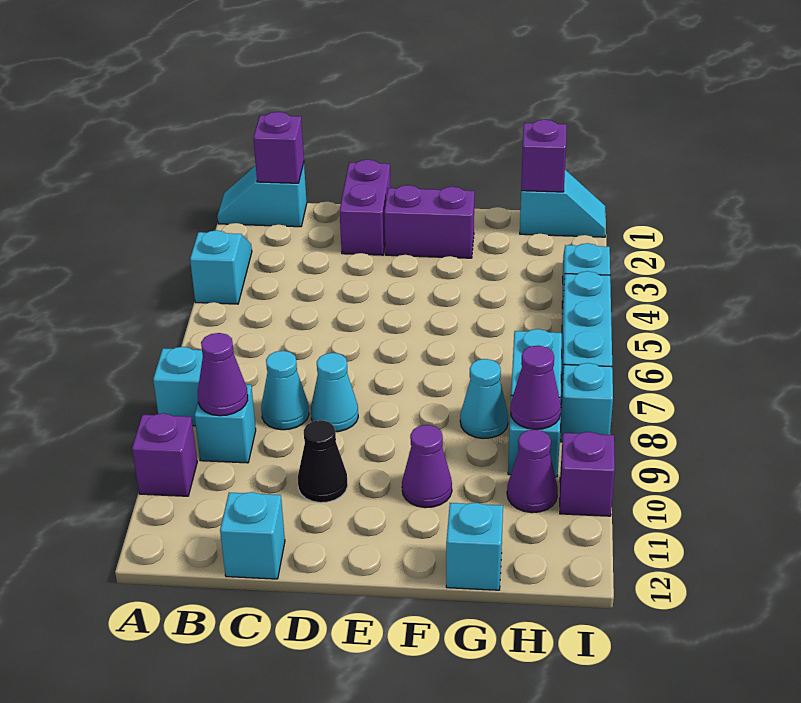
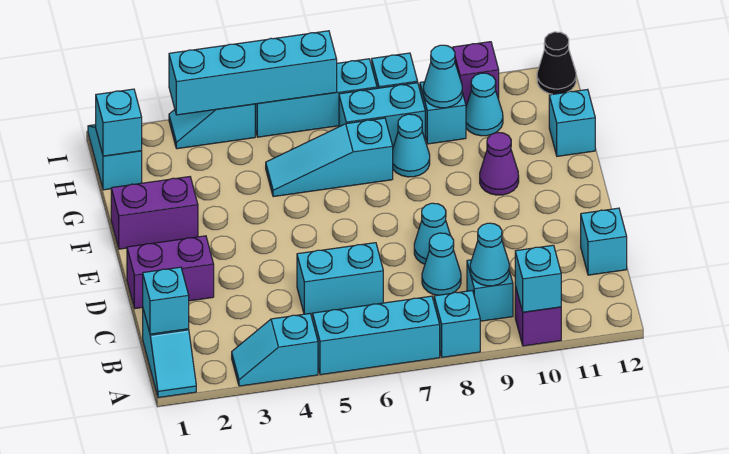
none -> cyan brick A5:A7 level 1
none -> cyan brick A10 level 2
purple brick B1 level 2 -> cyan brick B1 level 2
purple cone B9 level 2 -> cyan cone B9 level 2
none -> cyan brick C5:C6 level 1
black cone D10 level 1 -> black cone I12 level 1
purple brick E2:F2 level 1 -> purple brick F1:F2 level 1
none -> cyan slope G5:G7 level 1 top 7
purple brick H1 level 2 -> cyan brick H1 level 2
purple cone H9 level 2 -> cyan cone H9 level 2
purple cone H10 level 1 -> cyan cone H10 level 1
none -> cyan brick I3:I6 level 2

